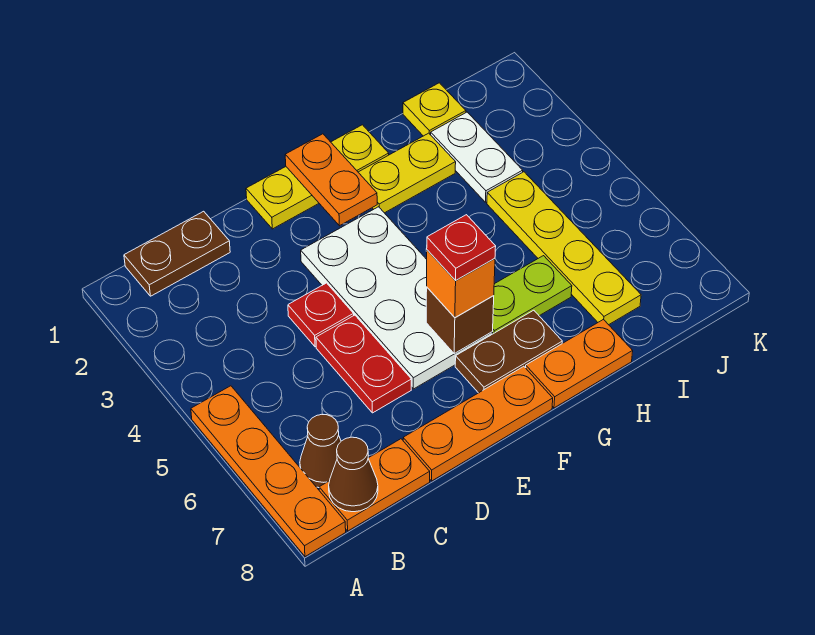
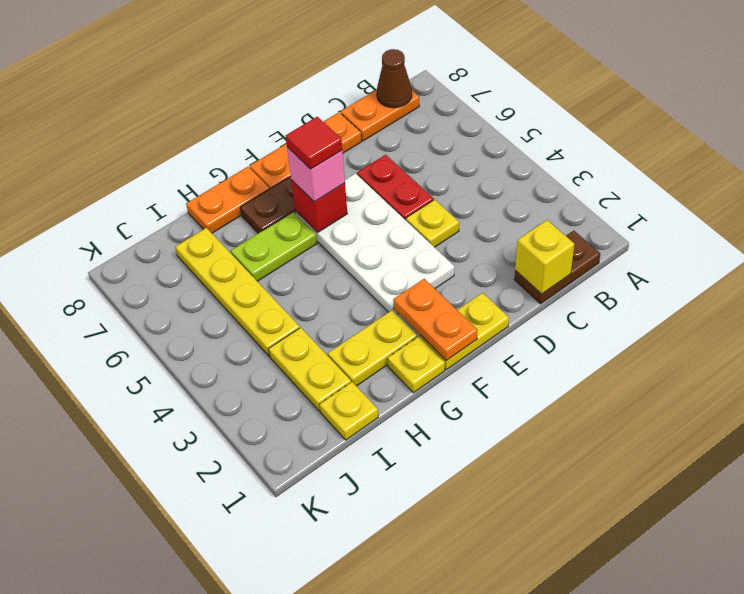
orange plate A5:A8 level 1 -> none
brown cone B7 level 1 -> none
none -> yellow brick C1 level 2
red plate D4 level 1 -> yellow plate D4 level 1
brown brick F6 level 2 -> red brick F6 level 2
orange brick F6 level 3 -> pink brick F6 level 3
red plate F6 level 4 -> red tile F6 level 4
white plate I2:I3 level 1 -> yellow plate I2:I3 level 1

